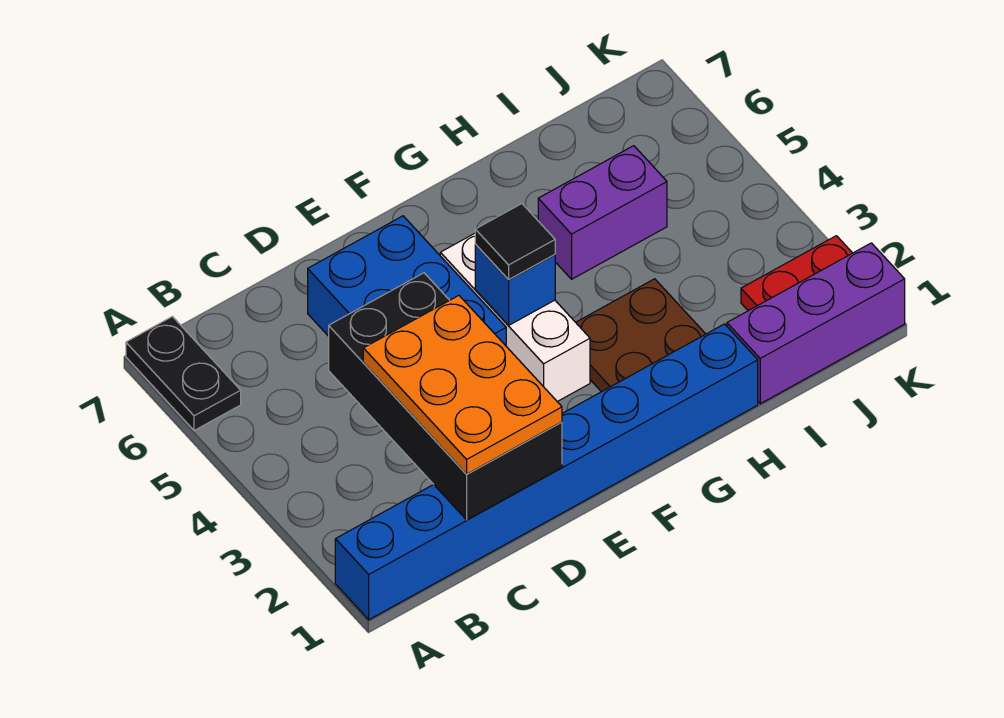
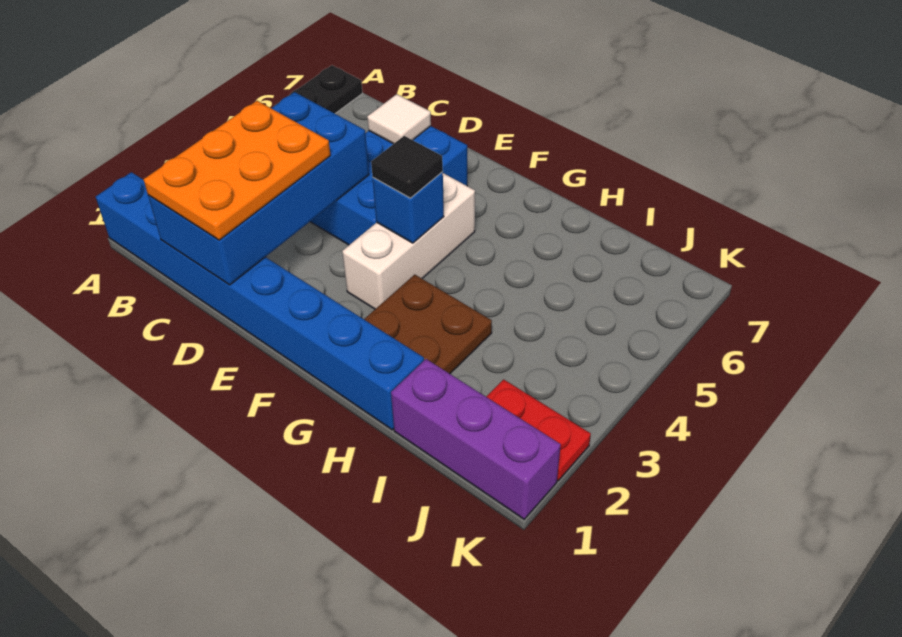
black brick C1:D4 level 2 -> blue brick C1:D4 level 2
none -> white tile D6 level 2
purple brick H5:I5 level 1 -> none

